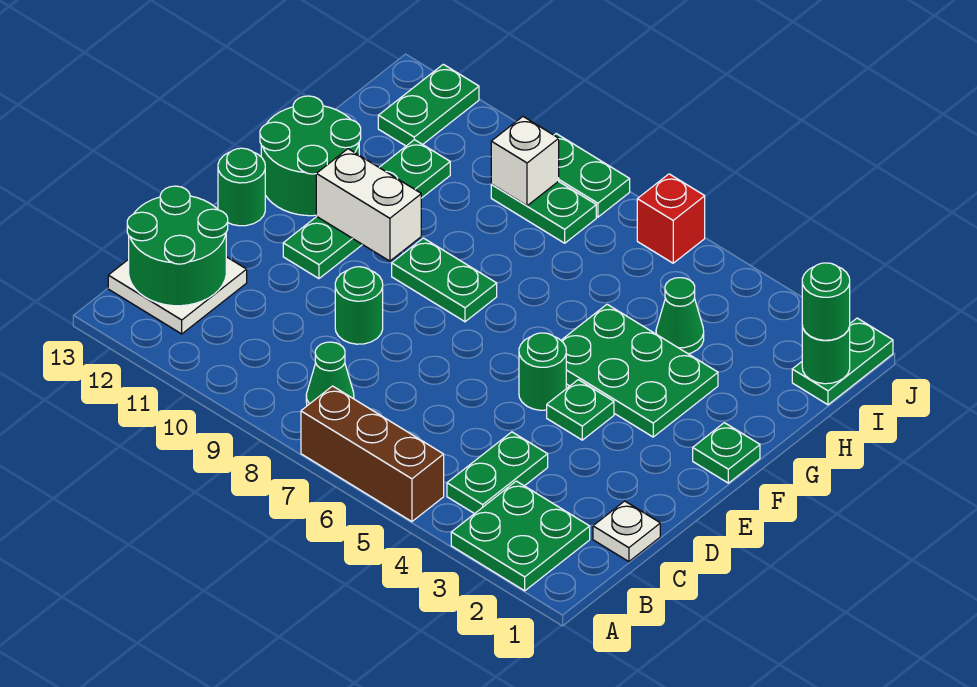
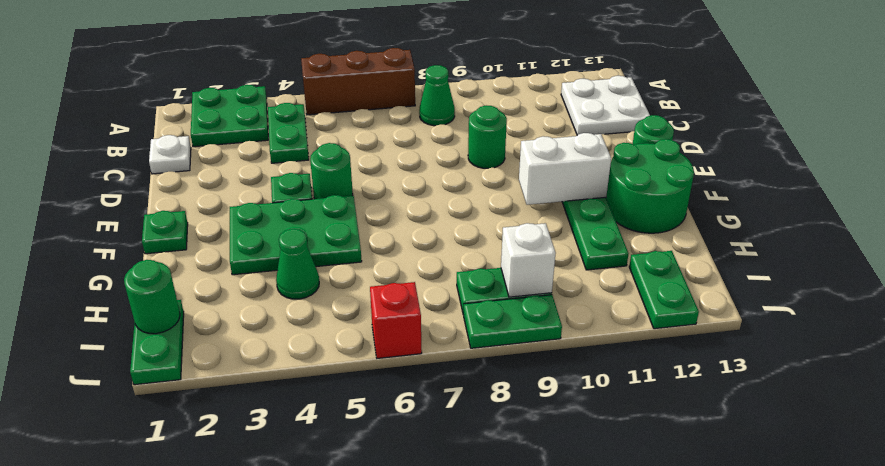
green round brick B12:C13 level 2 -> none
green plate F8:F9 level 1 -> none
green round brick I1 level 3 -> none

